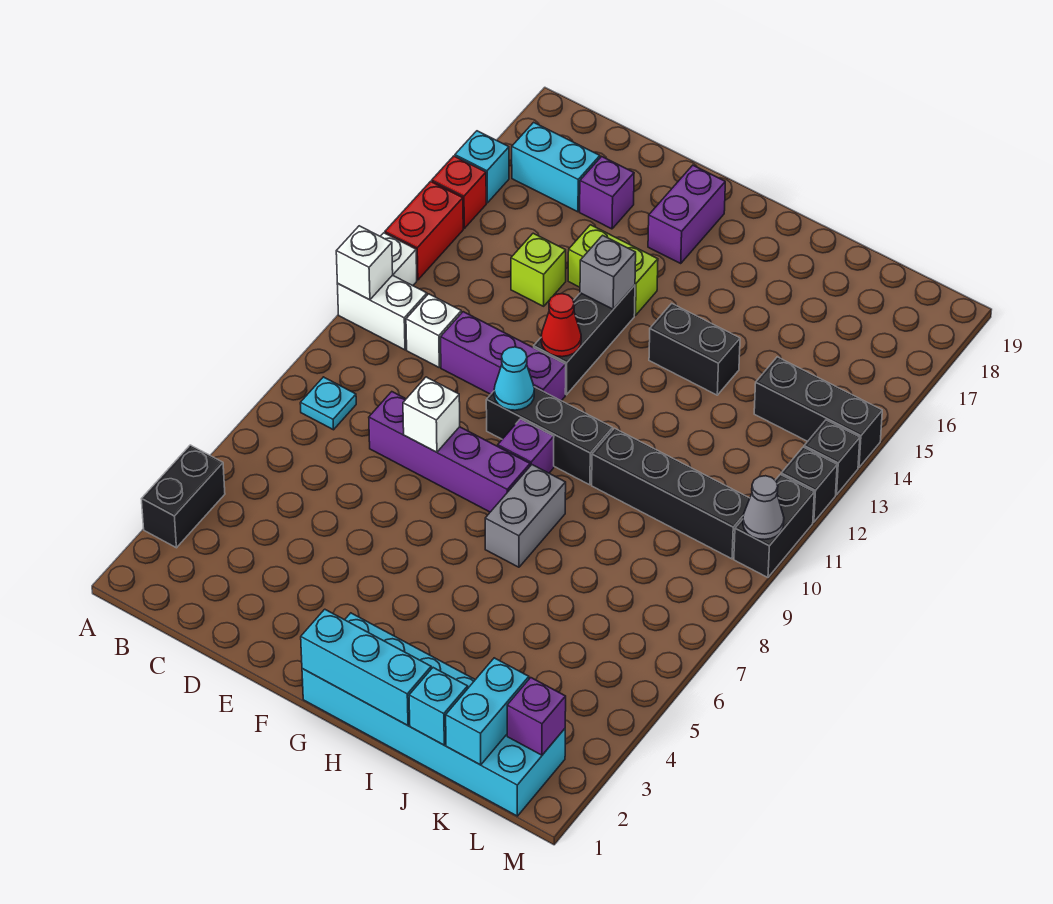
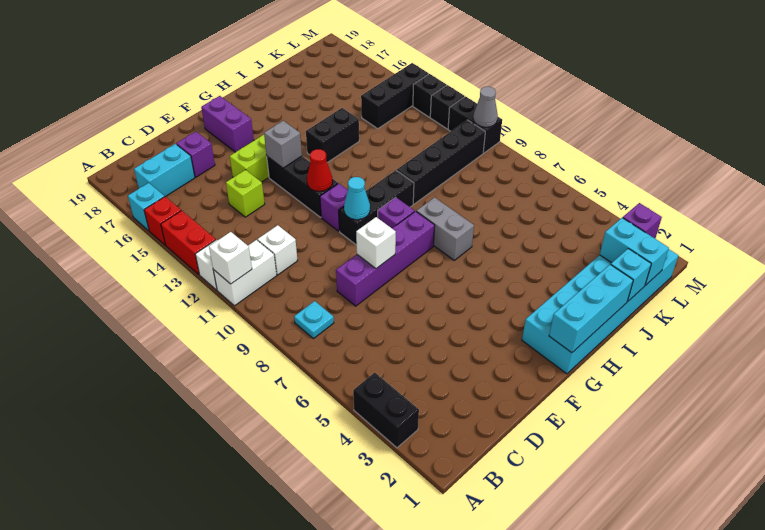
purple brick D11:F11 level 1 -> purple brick F11 level 1

